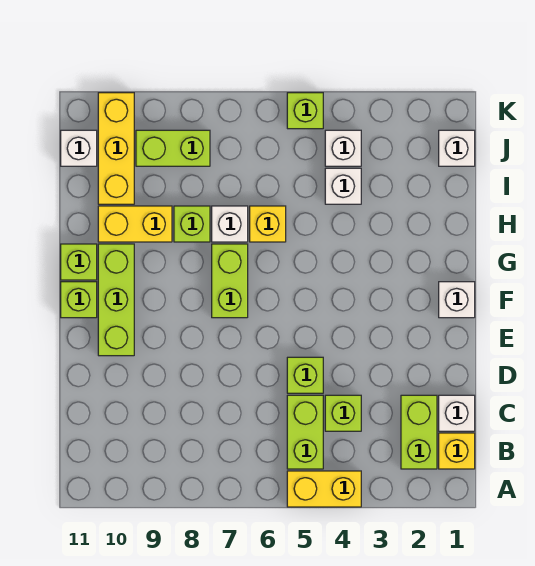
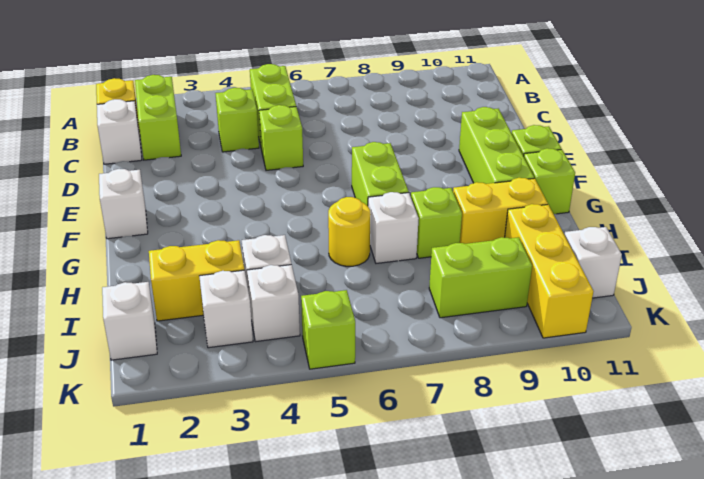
yellow brick A4:A5 level 1 -> yellow brick I2:I3 level 1
yellow brick H6 level 1 -> yellow round brick H6 level 1
none -> white brick J3 level 1

